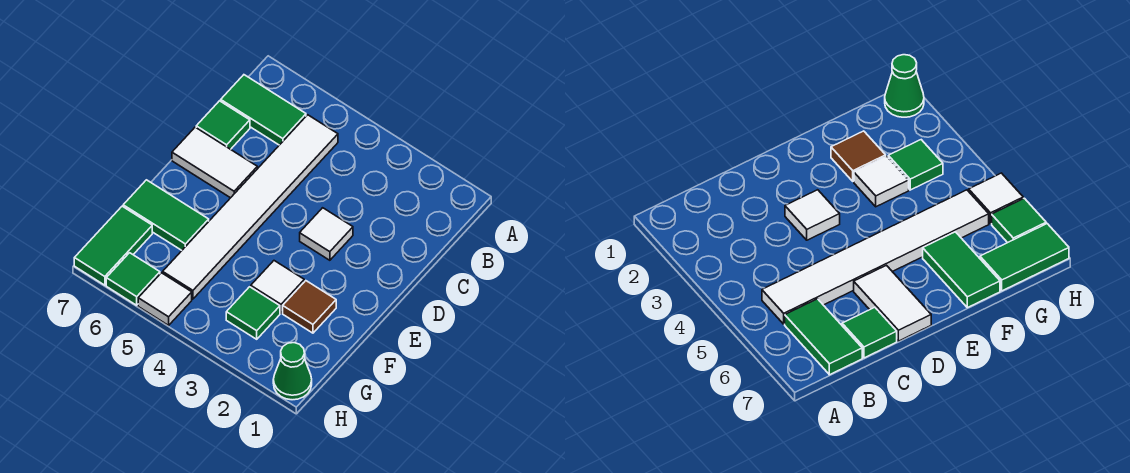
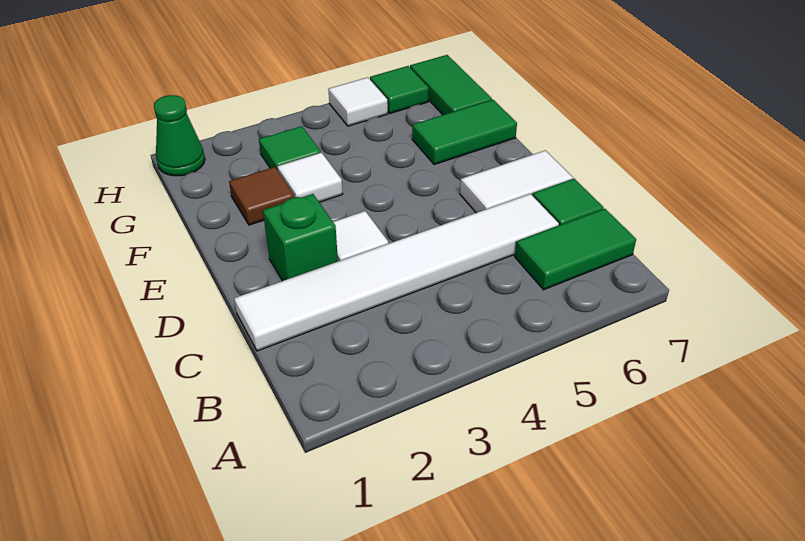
white tile B5:G5 level 1 -> white tile C1:C6 level 1
none -> green brick D2 level 1

